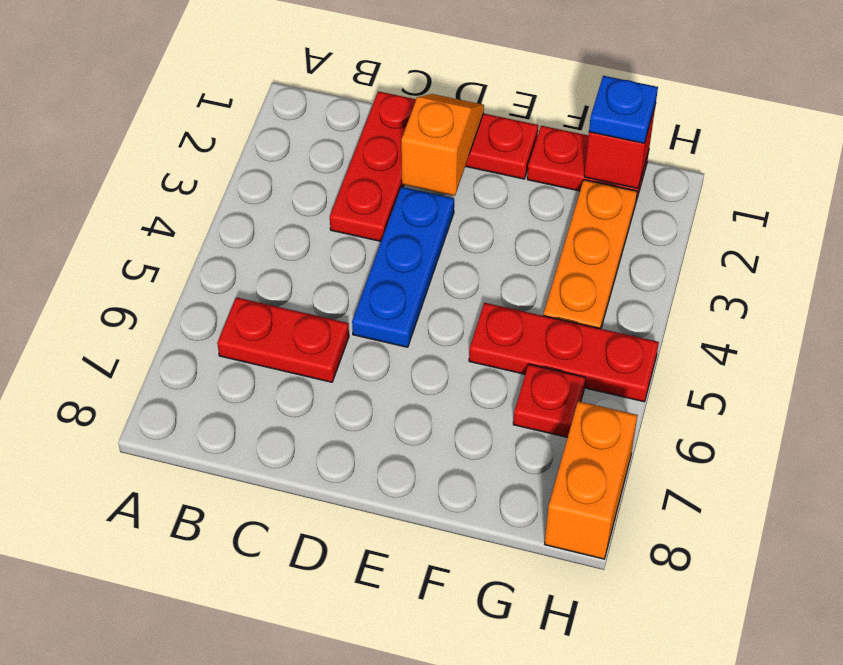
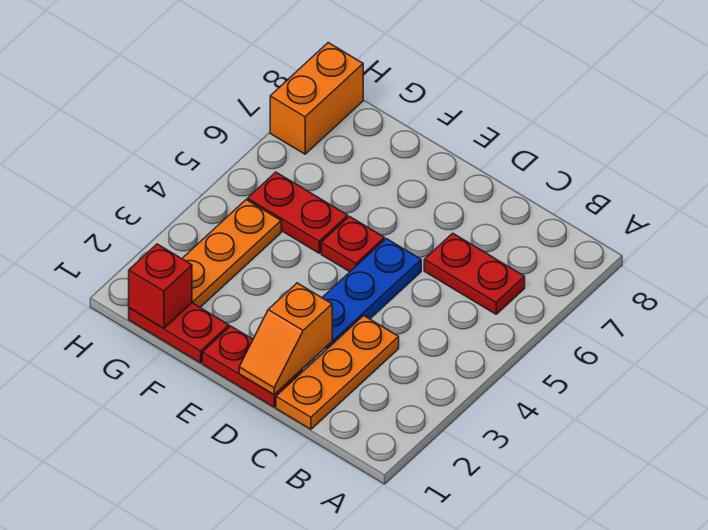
red plate C1:C3 level 1 -> orange plate C1:C3 level 1
red plate F5:H5 level 1 -> red plate F5:G5 level 1
blue plate G1 level 3 -> none
red plate G6 level 1 -> red plate E5 level 1

